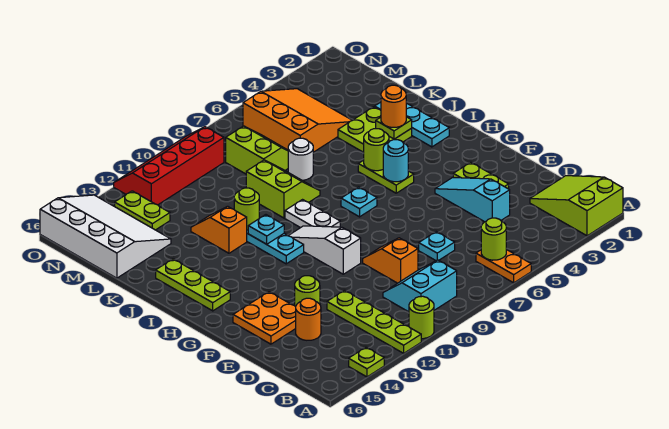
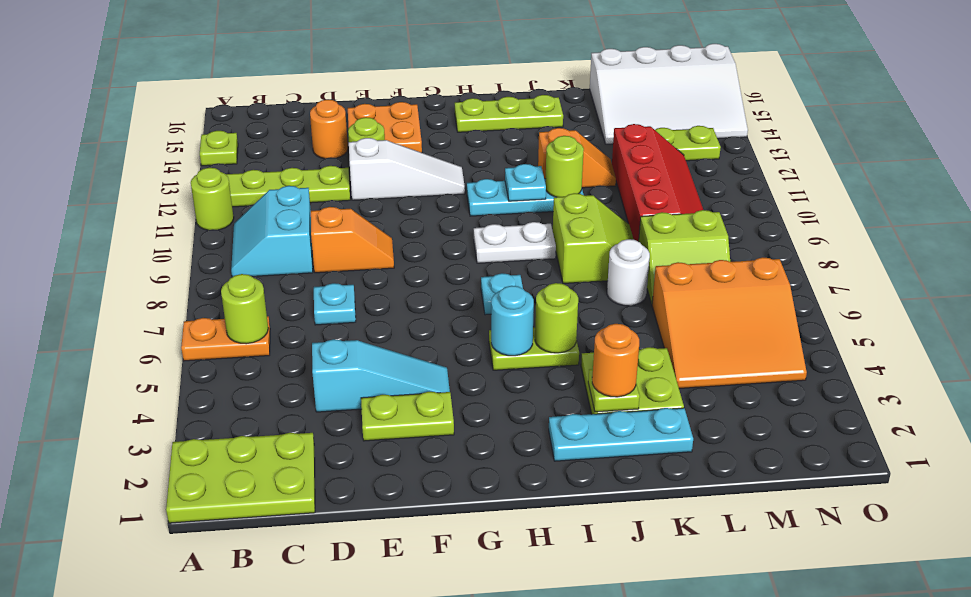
lime slope A1:C2 level 1 top A -> lime plate A1:C2 level 1
cyan slope B9:C10 level 1 top B -> cyan slope B9:C10 level 1 top C
white slope F10:H10 level 1 top F -> white slope E12:G12 level 1 top E
lime slope J8:K9 level 1 top 9 -> lime slope J8:K9 level 1 top J
red slope N9:O12 level 1 top N -> red slope L9:M12 level 1 top L

